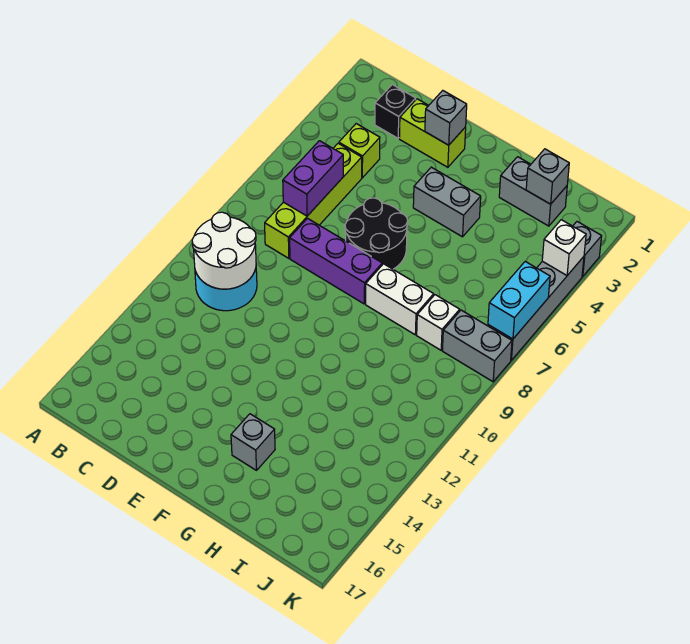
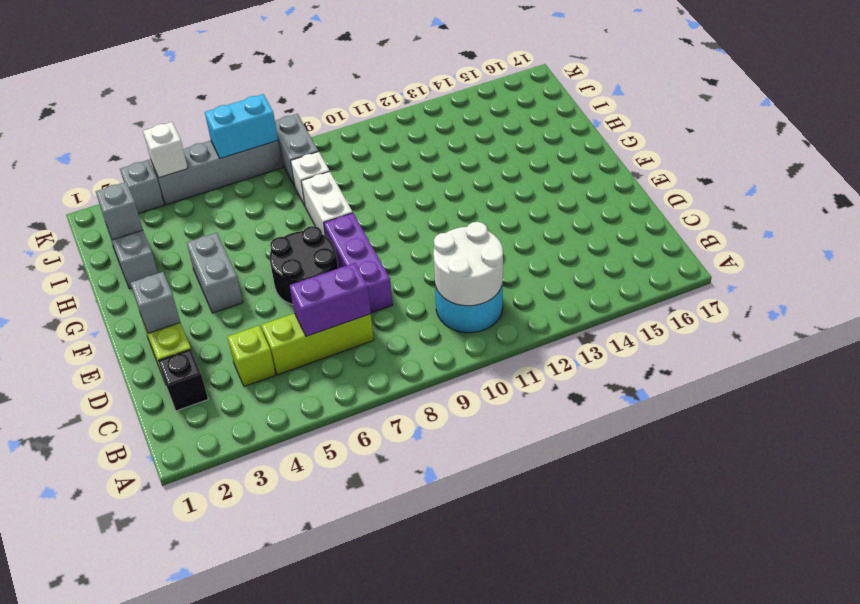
lime brick C5:C8 level 1 -> lime brick C5:C7 level 1
grey brick G15 level 1 -> none

